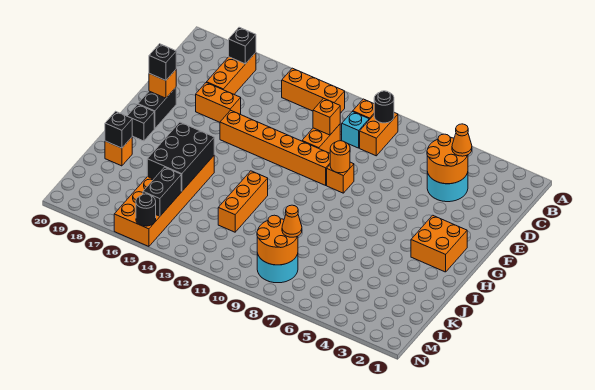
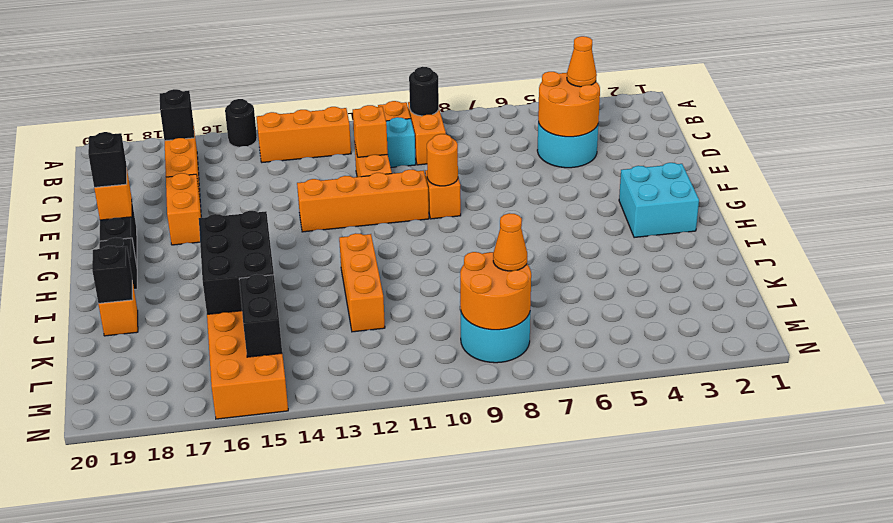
orange brick E16:E17 level 1 -> orange brick E17:F17 level 1
orange brick F10:F15 level 1 -> orange brick F10:F13 level 1
orange brick G2:H3 level 1 -> cyan brick G2:H3 level 1
black round brick N15 level 2 -> black round brick A15 level 1

